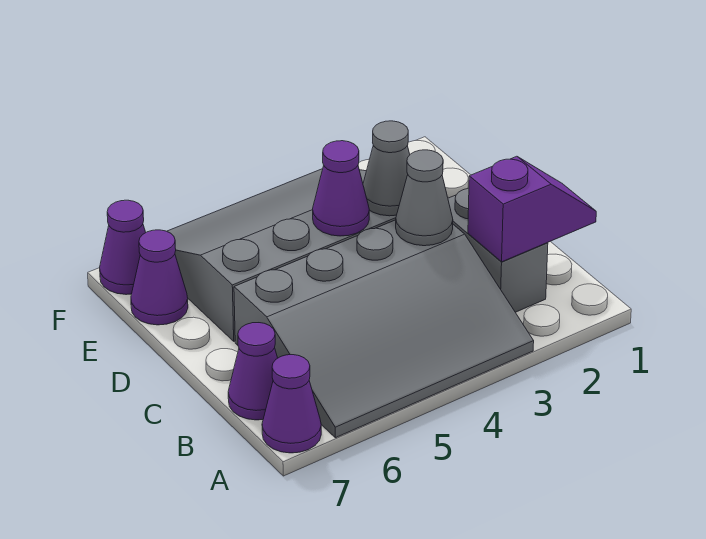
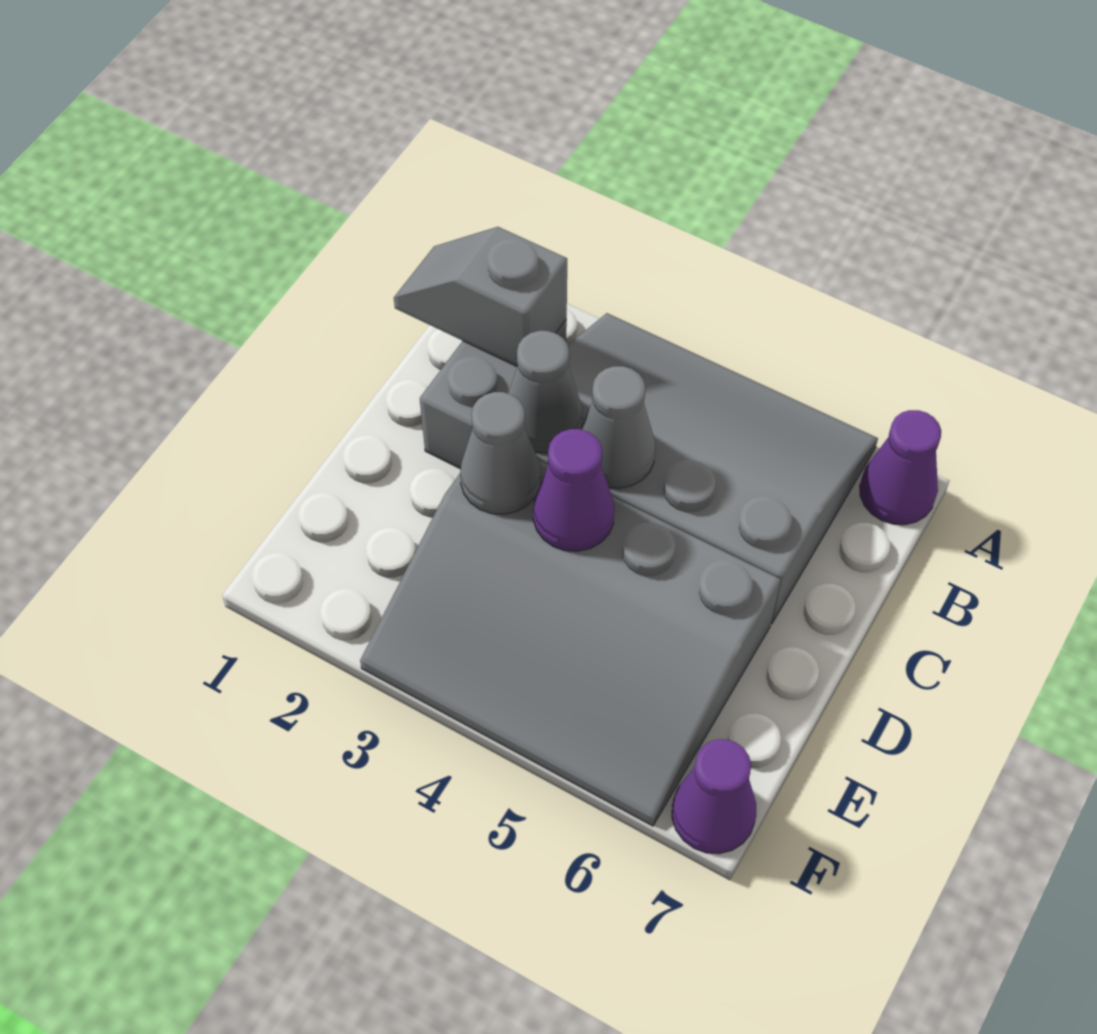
purple slope B1:B2 level 2 top 2 -> grey slope B1:B2 level 2 top 2
purple cone B7 level 1 -> none
none -> grey cone C4 level 2
purple cone E7 level 1 -> none

